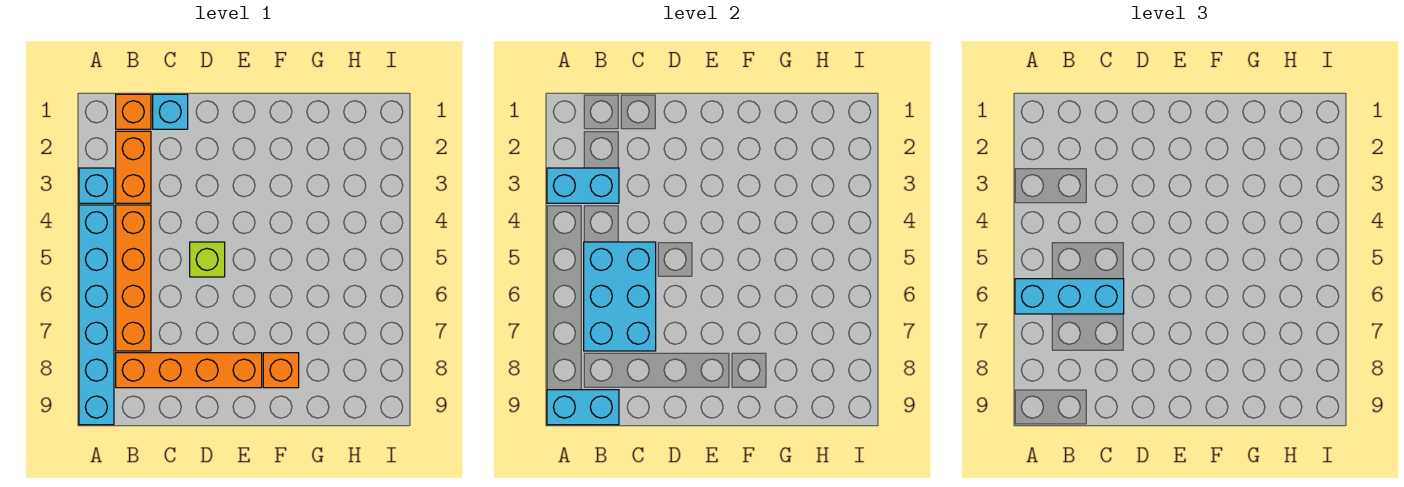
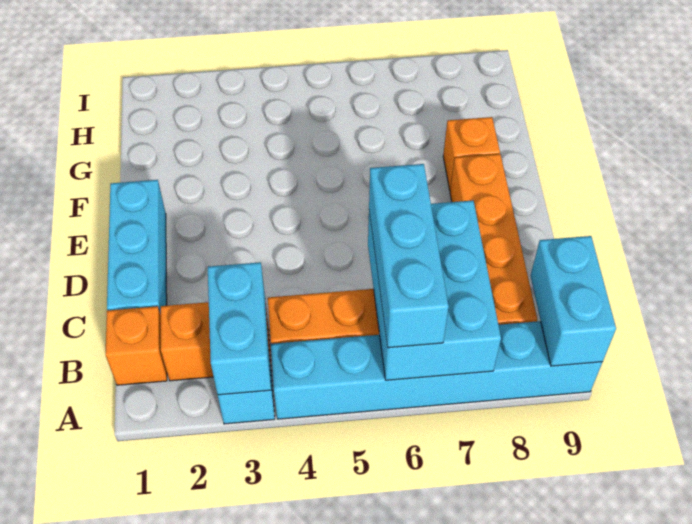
cyan brick B5:C7 level 2 -> cyan brick A6:C7 level 2
cyan brick C1 level 1 -> cyan brick C1:E1 level 1
lime brick D5 level 1 -> none

